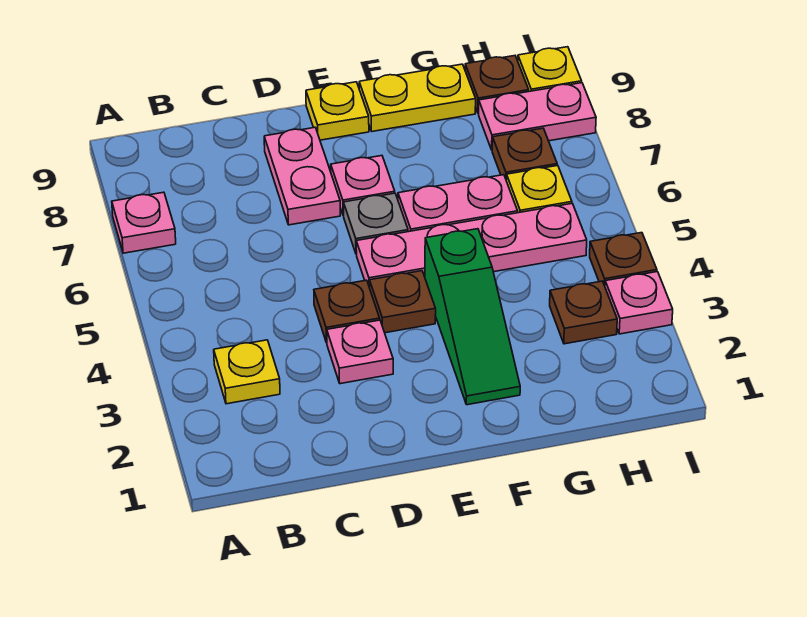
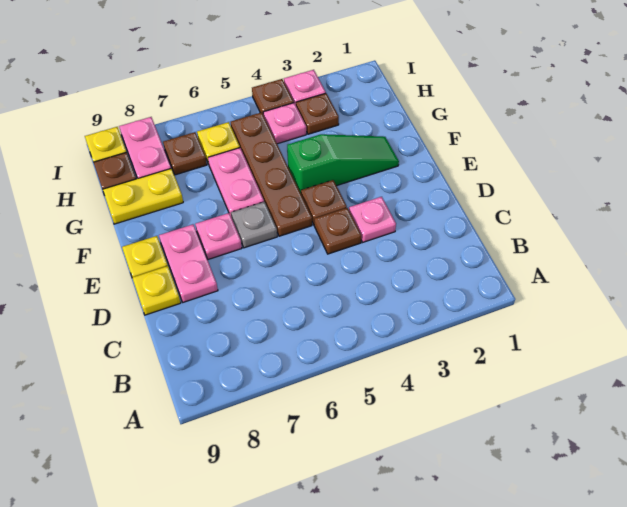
pink plate A7 level 1 -> pink plate H4 level 1
yellow plate B3 level 1 -> yellow plate D9 level 1
pink plate D7:D8 level 1 -> pink plate D8:E8 level 1
pink plate E5:H5 level 1 -> brown plate E5:H5 level 1
yellow plate F9:G9 level 1 -> yellow plate G8:G9 level 1

